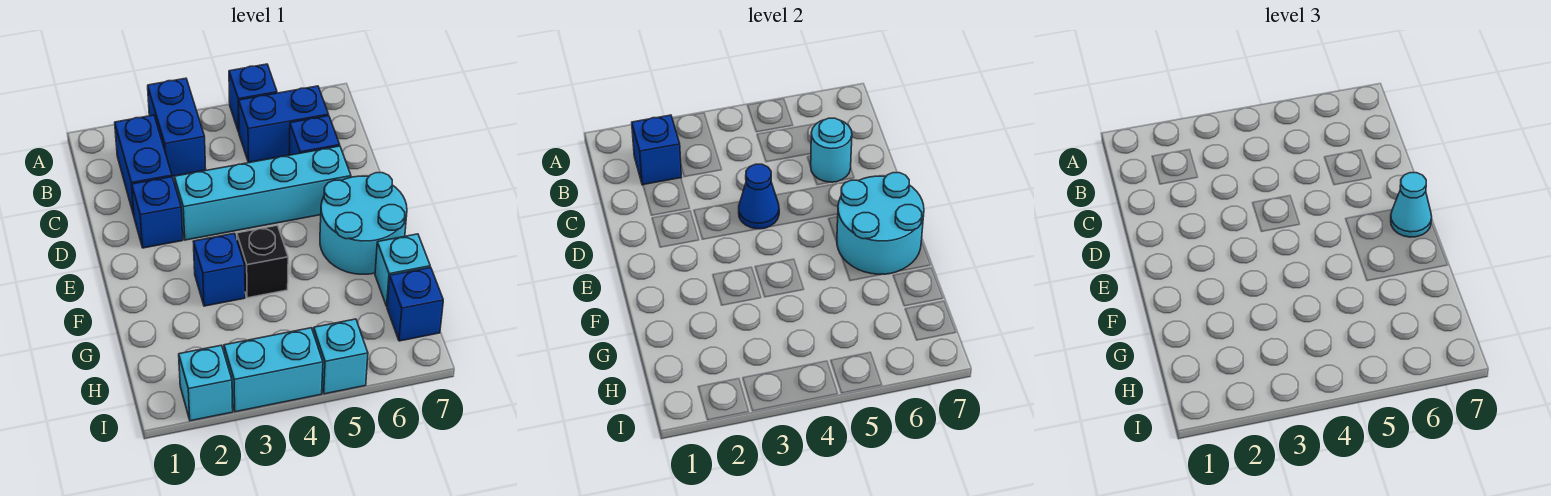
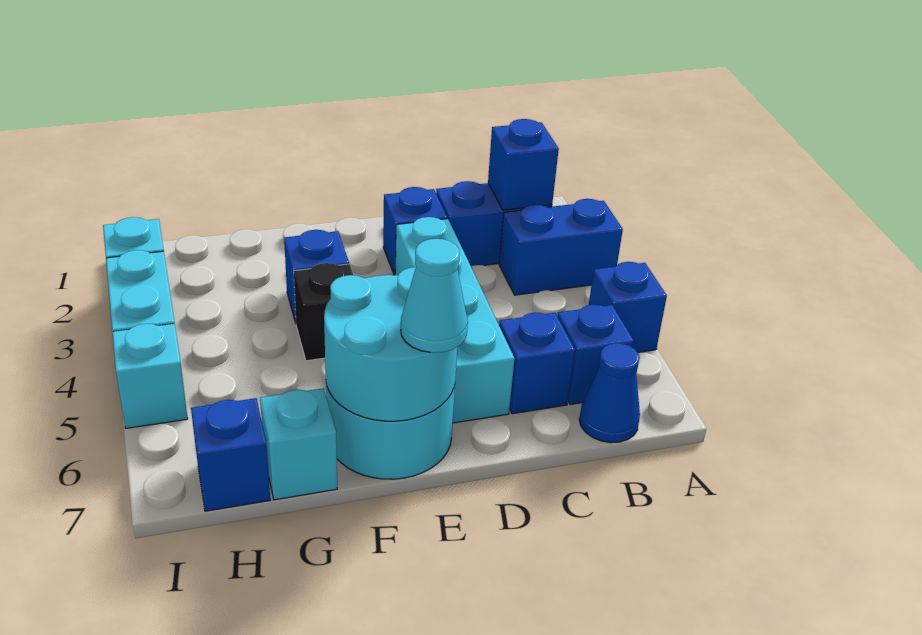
blue brick B5:B6 level 1 -> blue brick B6 level 1
cyan round brick C6 level 2 -> none
blue cone D4 level 2 -> blue cone B7 level 1

